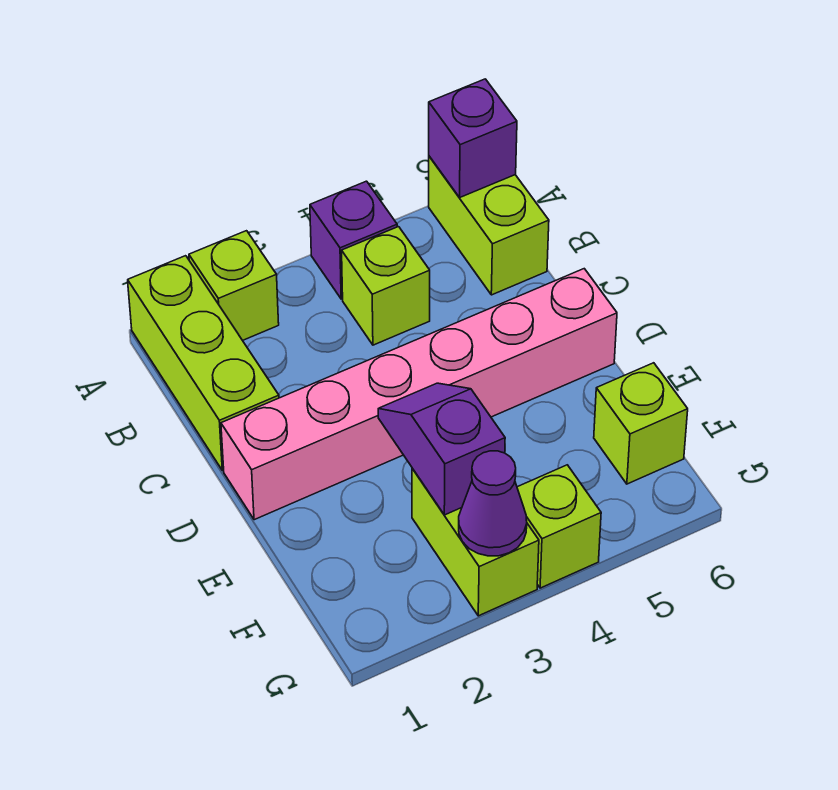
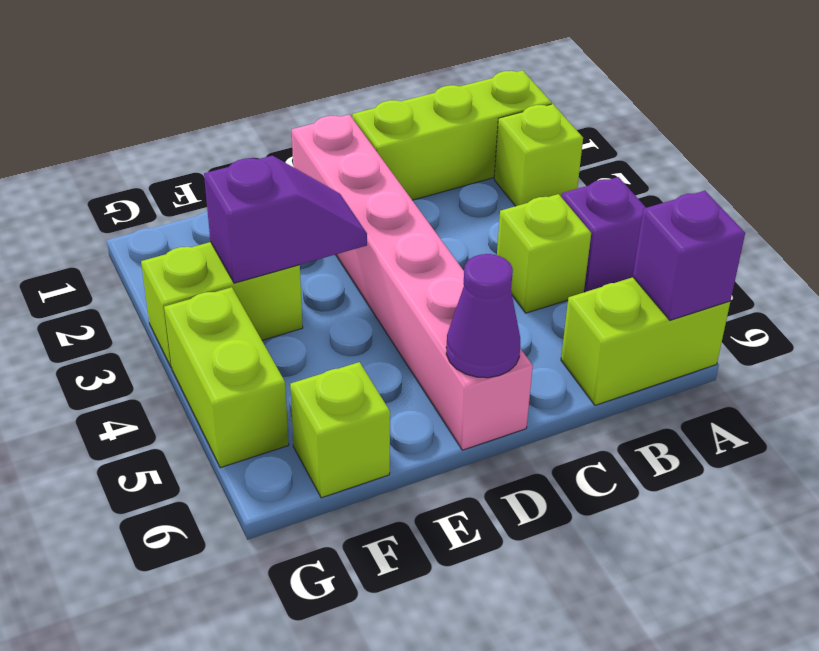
purple cone G3 level 2 -> purple cone D6 level 2
lime brick G4 level 1 -> lime brick G4:G5 level 1

